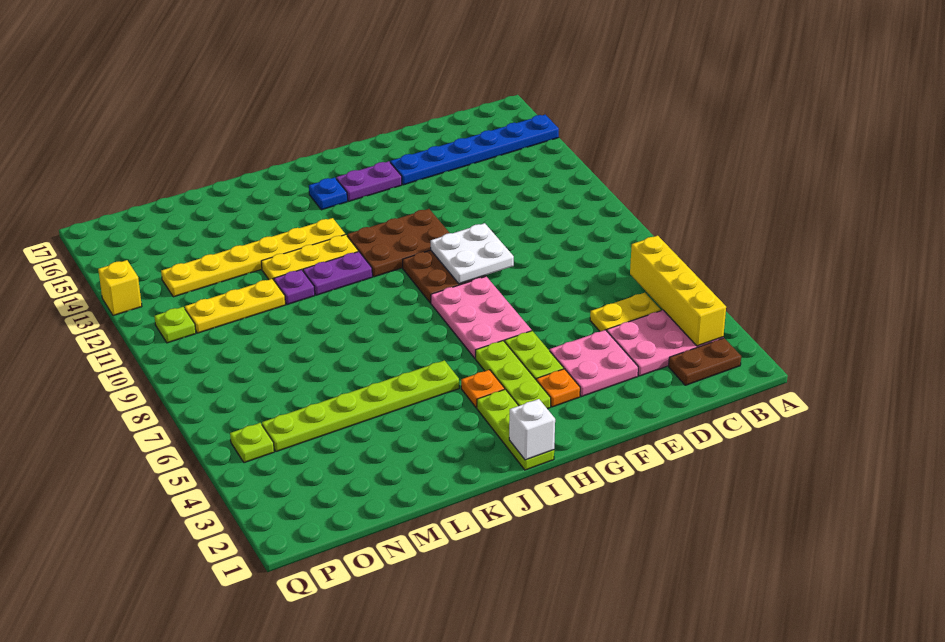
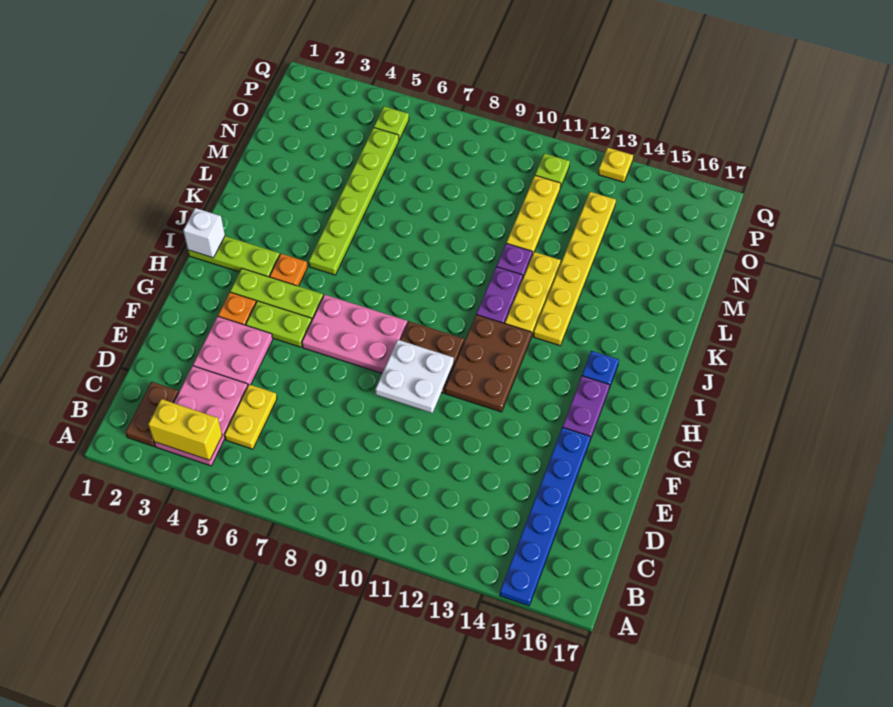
yellow brick B3:B6 level 2 -> yellow brick B3:B4 level 2
yellow brick Q13 level 1 -> yellow plate Q13 level 1

